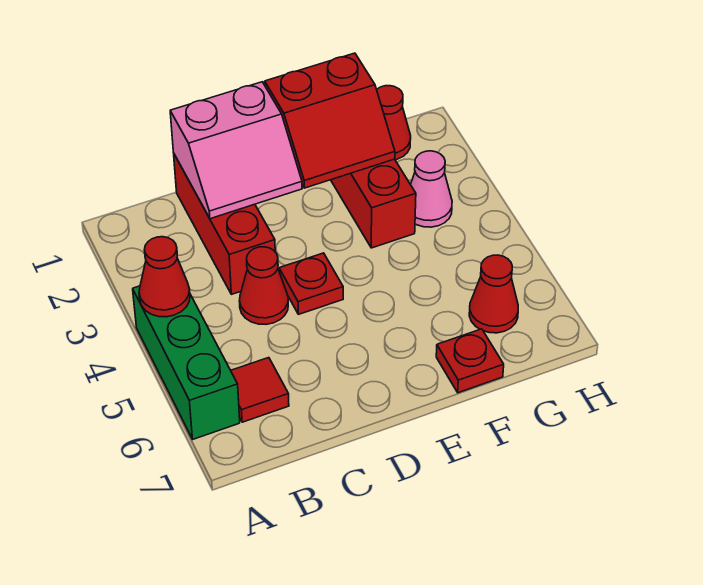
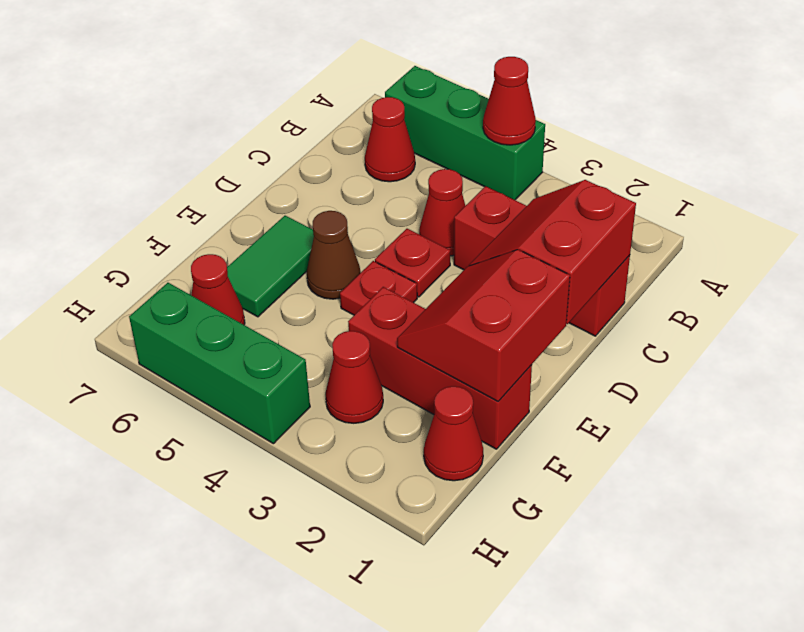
red tile B6 level 1 -> red cone B6 level 1
pink slope C1:D2 level 2 top 1 -> red slope C1:D2 level 2 top 1
none -> brown cone E5 level 1
none -> green tile E6:F6 level 1
red plate F7 level 1 -> red plate E4 level 1
pink cone G3 level 1 -> red cone G3 level 1
none -> green brick H4:H6 level 1

